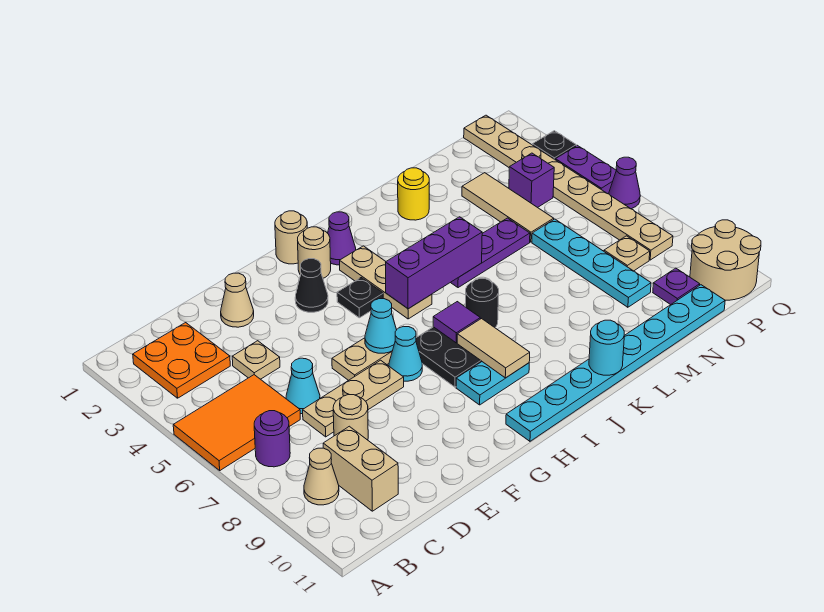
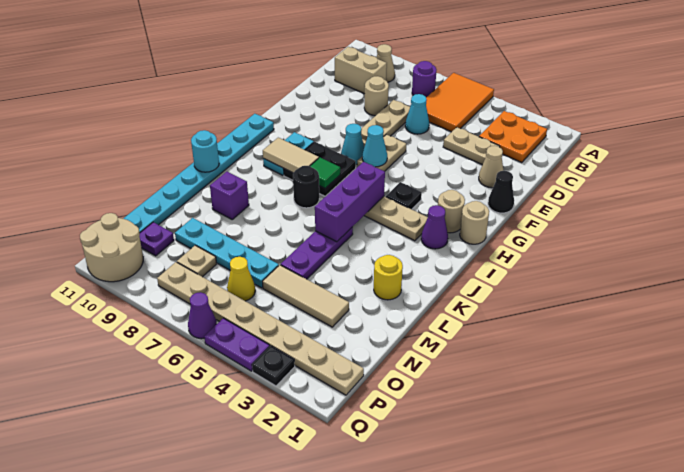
tan plate D4 level 1 -> tan plate D3:D4 level 1
black cone G3 level 1 -> black cone F1 level 1
purple tile I7 level 2 -> green tile I7 level 2
purple brick O4 level 1 -> purple brick L9 level 1
none -> yellow cone O6 level 1

